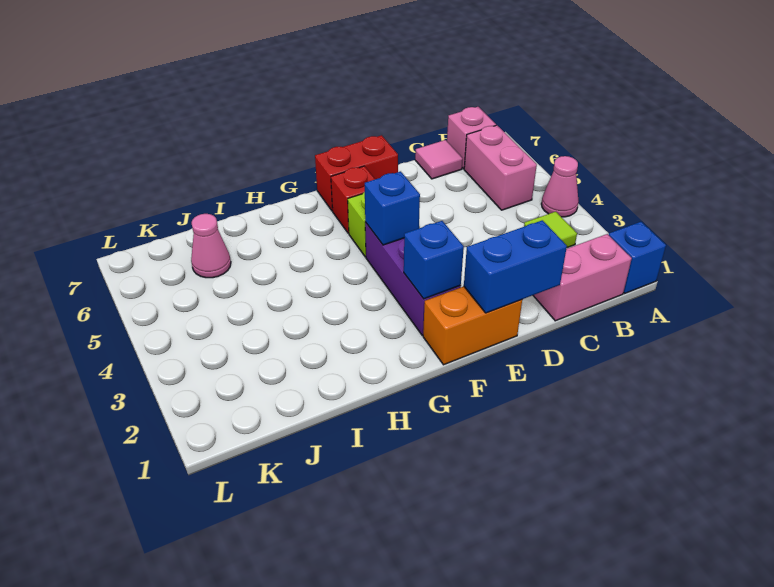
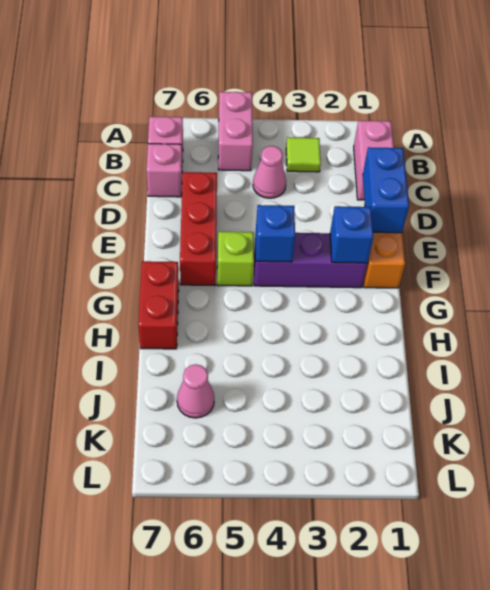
blue brick A1 level 1 -> none
pink cone A4 level 1 -> pink cone C4 level 1
pink brick B5:B6 level 1 -> pink brick A5:B5 level 1
pink tile C7 level 1 -> pink brick C7 level 1
red brick E7:F7 level 1 -> red brick G7:H7 level 1
red brick F6 level 1 -> red brick D6:F6 level 1

